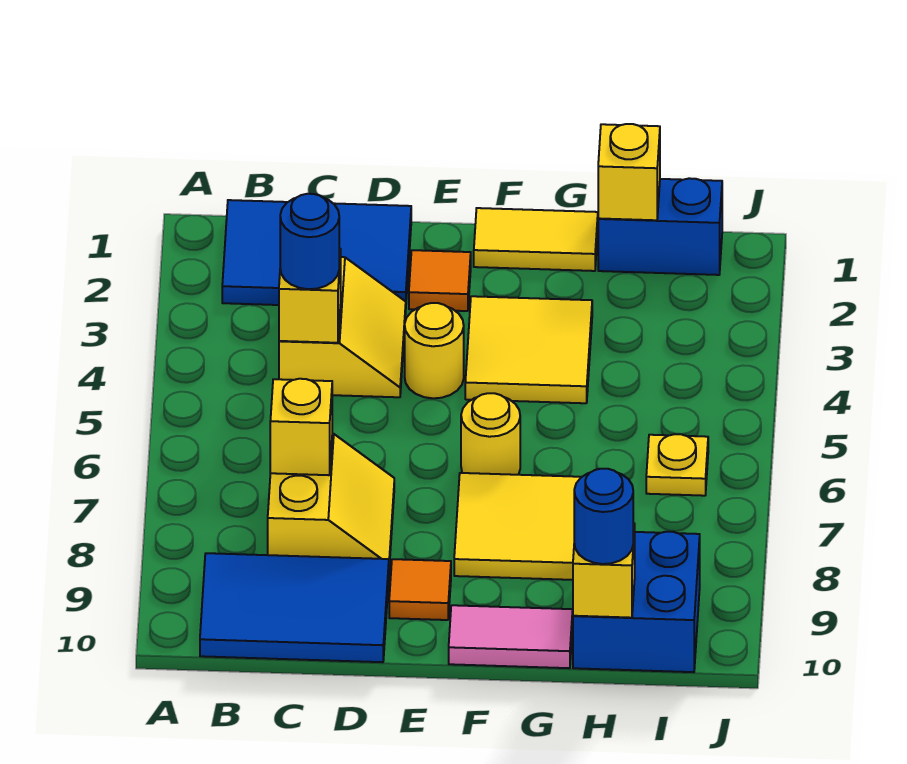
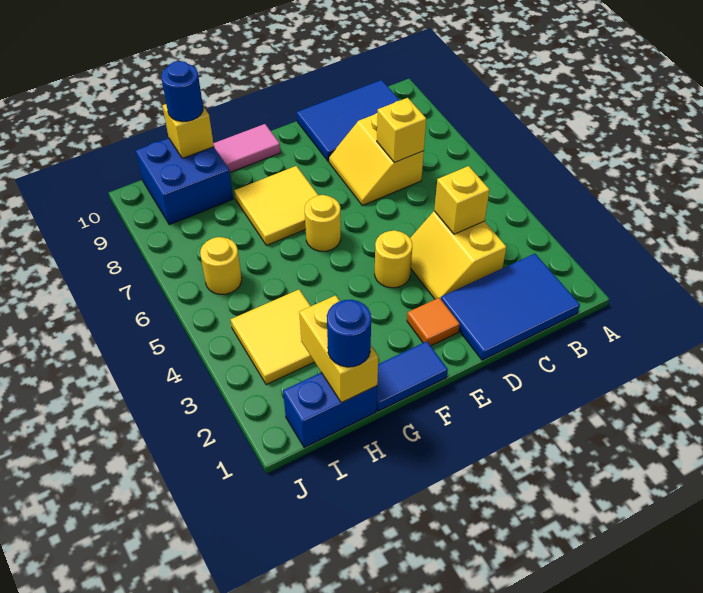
blue round brick C4 level 3 -> blue round brick H1 level 3
orange tile E9 level 1 -> none
yellow tile F1:G1 level 1 -> blue tile F1:G1 level 1
yellow tile F3:G4 level 1 -> yellow tile H3:I4 level 1
yellow brick H1 level 2 -> yellow brick H1:H2 level 2
yellow plate I6 level 1 -> yellow round brick I6 level 1

